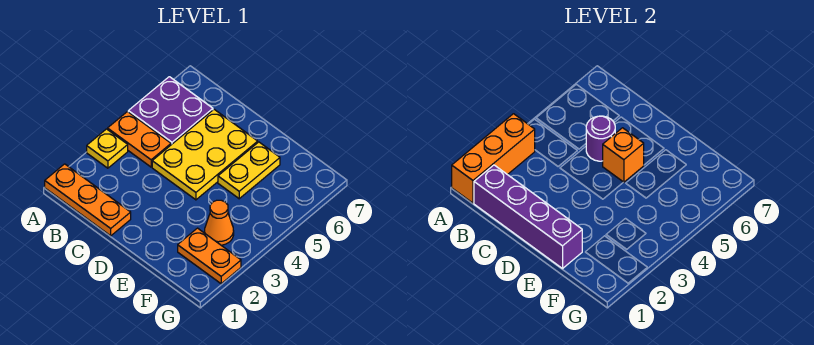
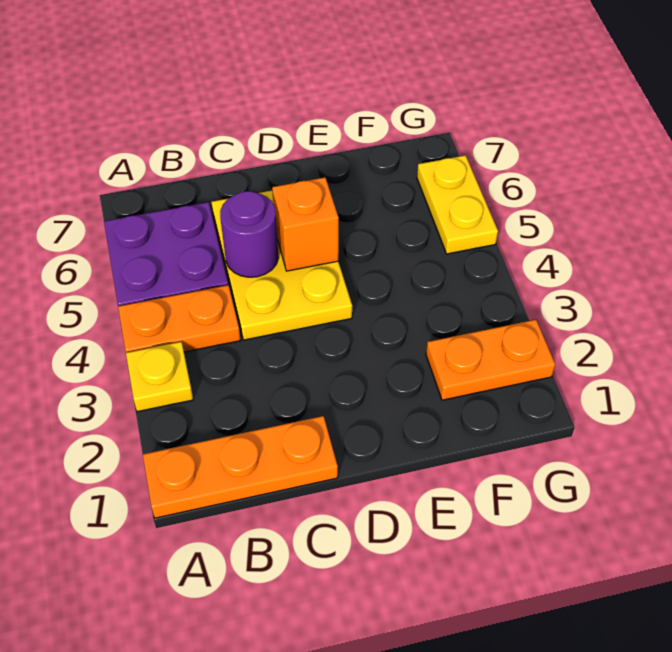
orange brick A1:A3 level 2 -> none
purple brick B1:E1 level 2 -> none
yellow plate E5:E6 level 1 -> yellow plate G5:G6 level 1
orange cone F3 level 1 -> none

